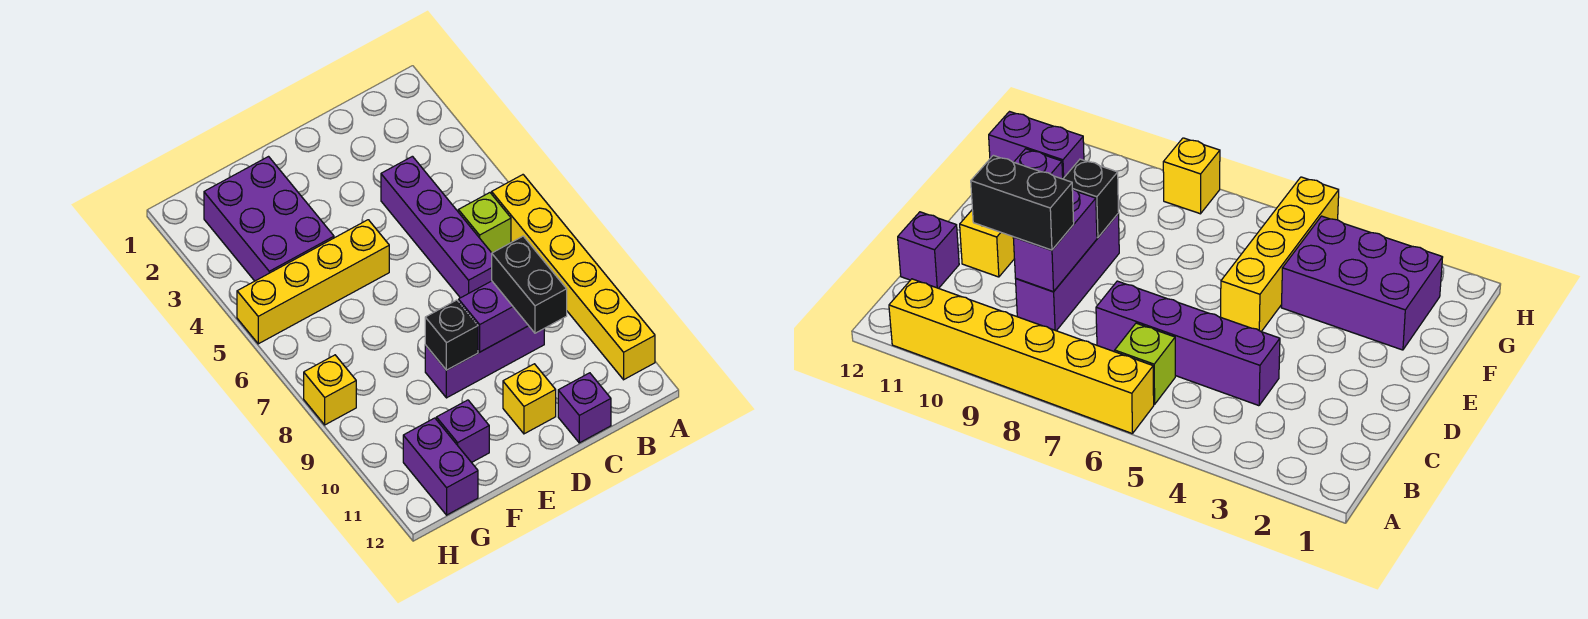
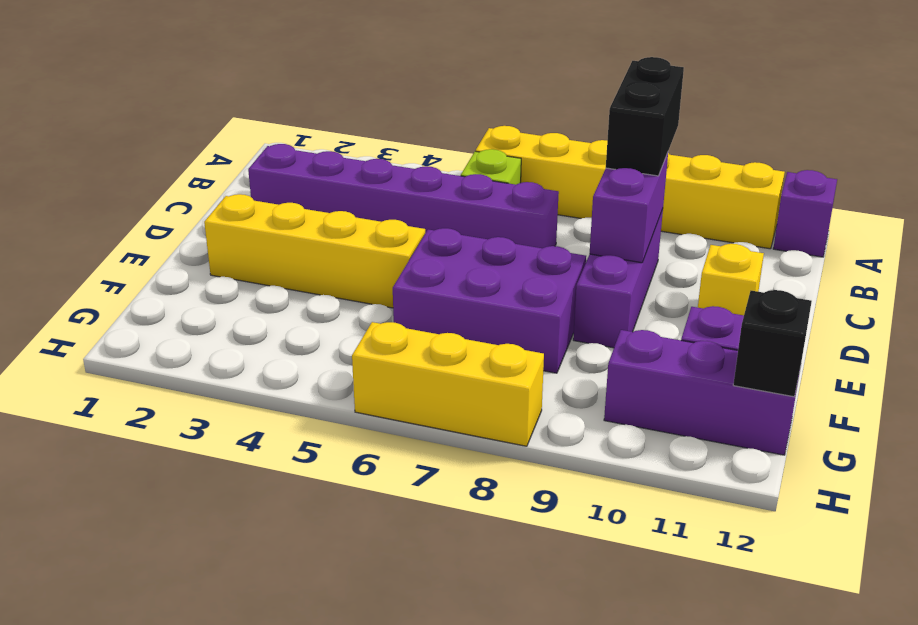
purple brick C4:C7 level 1 -> purple brick C2:C7 level 1
black brick C9:C10 level 3 -> black brick B9:C9 level 3
purple brick C12 level 1 -> purple brick A12 level 1
yellow brick E5:H5 level 1 -> yellow brick E2:E5 level 1
black brick E9 level 2 -> black brick G12 level 2
purple brick F2:G4 level 1 -> purple brick E6:F8 level 1
purple brick G11:G12 level 1 -> purple brick G10:G12 level 1
yellow brick H8 level 1 -> yellow brick H6:H8 level 1

